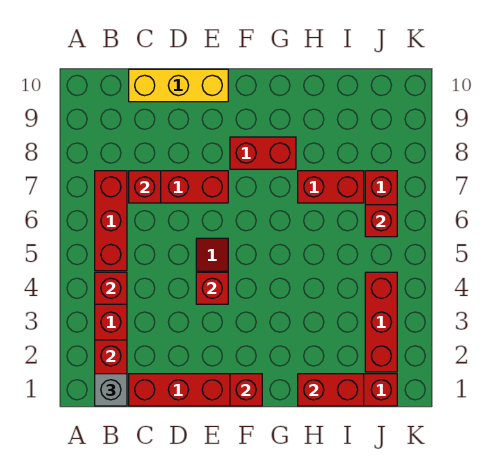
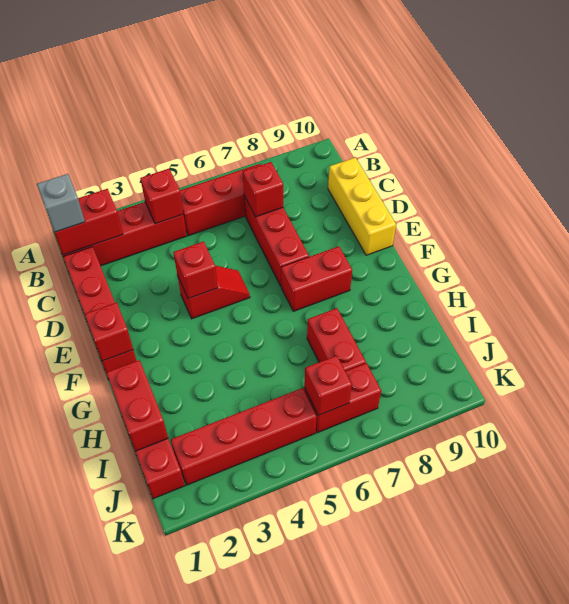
red brick F8:G8 level 1 -> red brick F7:F8 level 1
red brick J2:J4 level 1 -> red brick J2:J5 level 1

